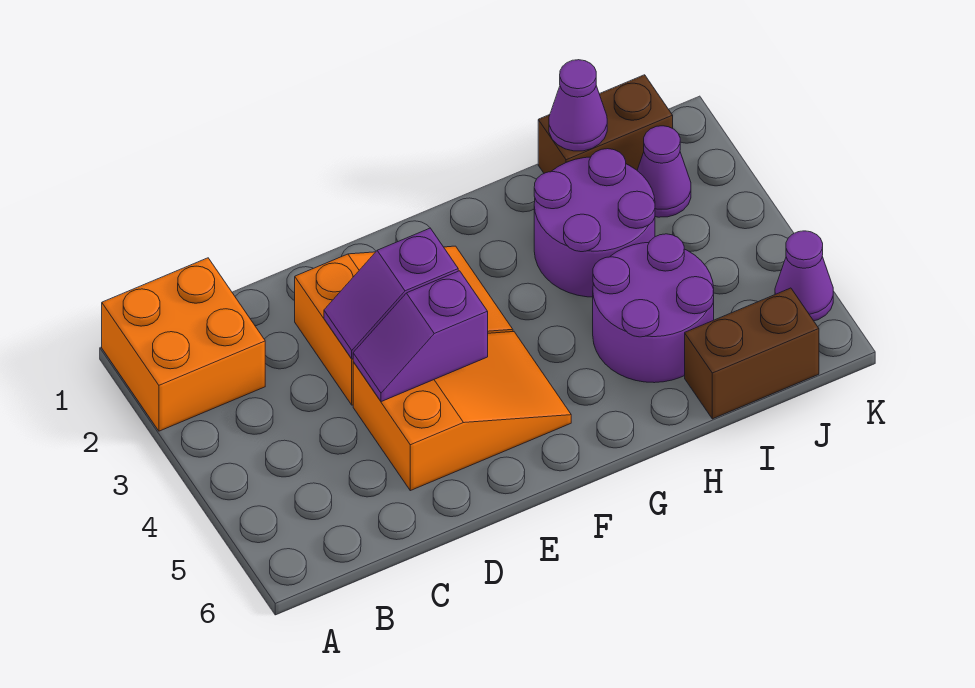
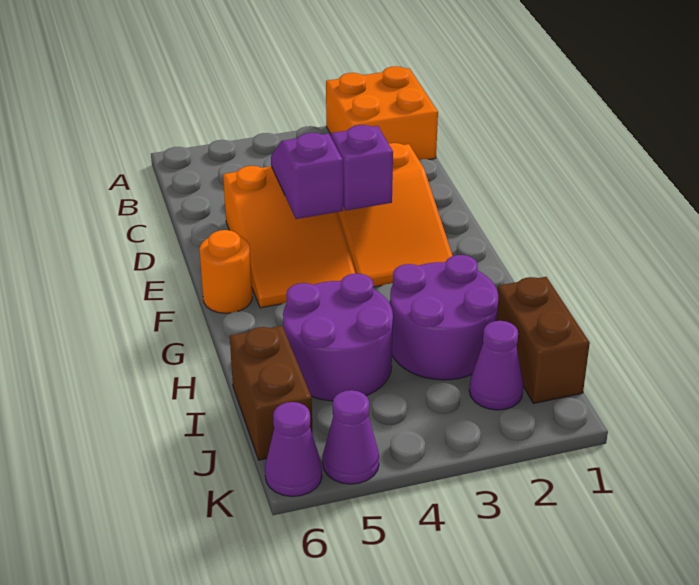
none -> orange round brick F6 level 1
purple cone I1 level 2 -> purple cone K6 level 1

